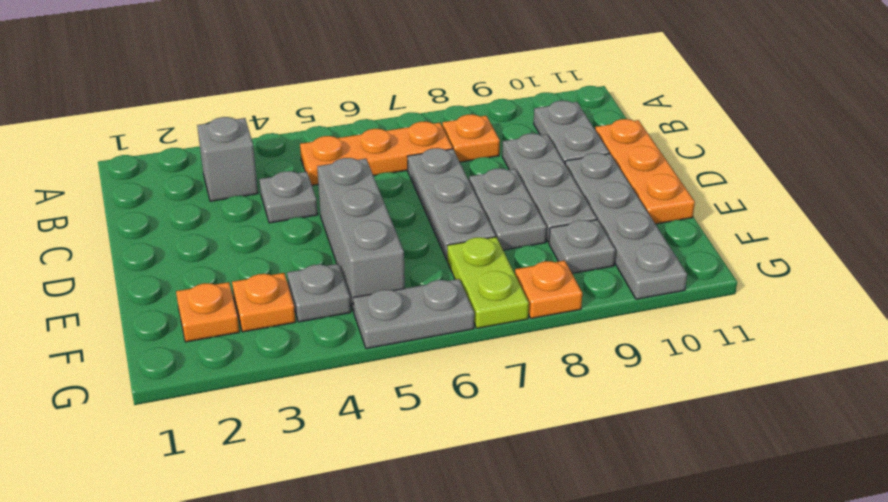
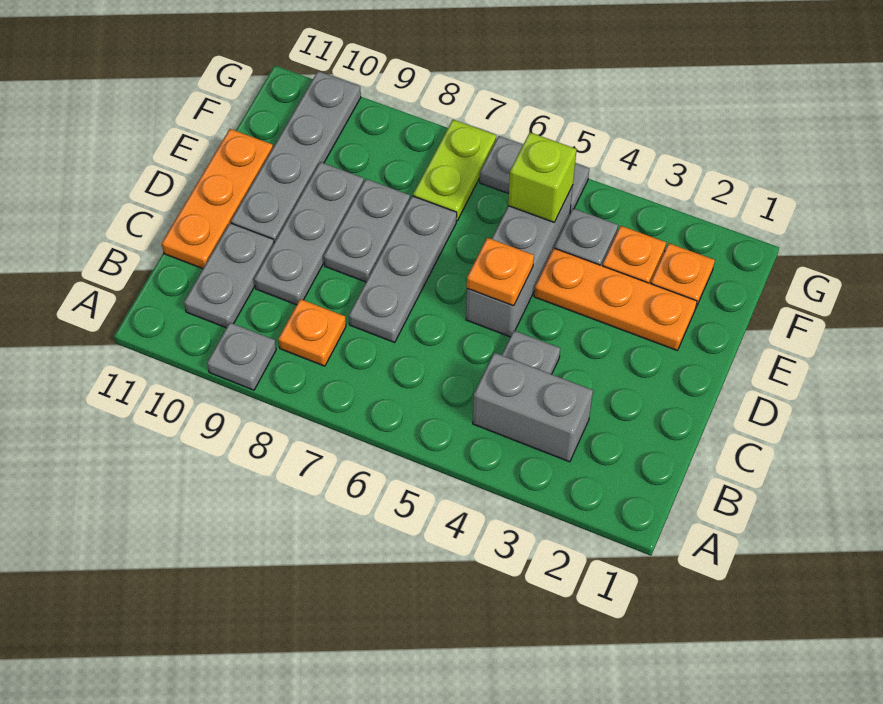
grey brick B3 level 1 -> grey brick B3:B4 level 1
orange plate B5:B7 level 1 -> orange plate E2:E4 level 1
none -> lime brick F5 level 2
grey plate F9 level 1 -> grey plate A9 level 1
orange plate G8 level 1 -> orange plate D5 level 2

